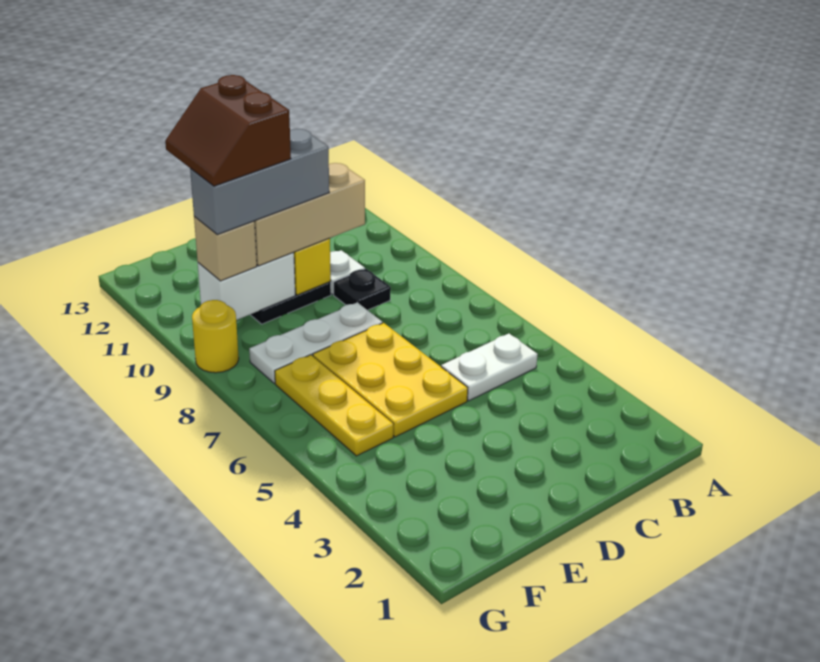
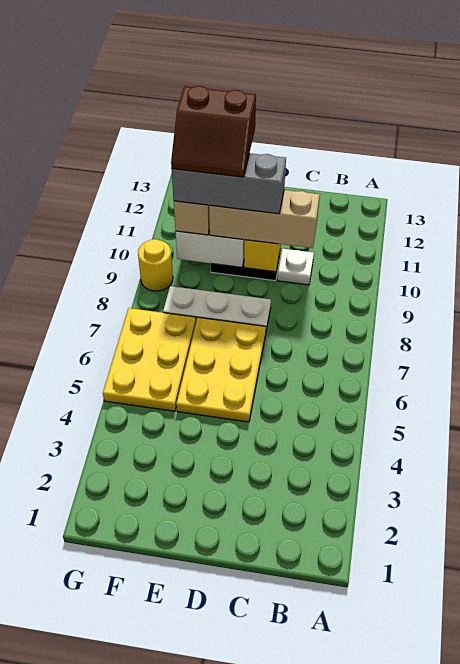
white plate B5:C5 level 1 -> none
black plate C9 level 1 -> none
brown slope E10:F11 level 5 top E -> brown slope E10:F11 level 5 top 11
yellow plate F5:F7 level 1 -> yellow plate F5:G7 level 1

